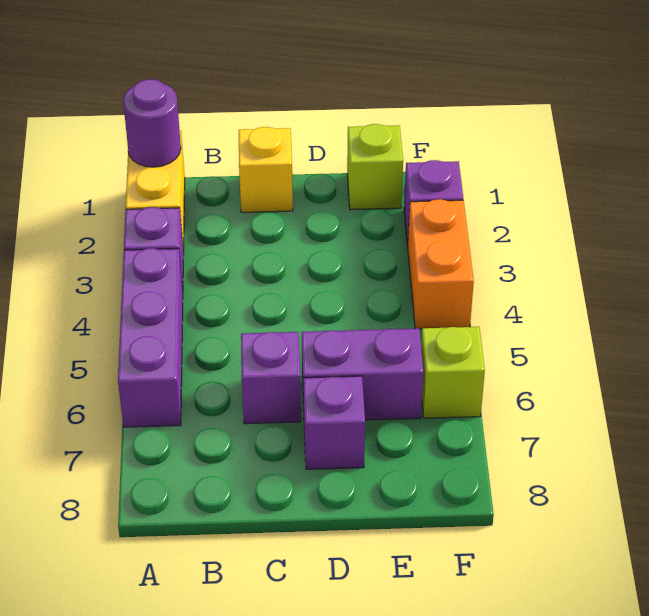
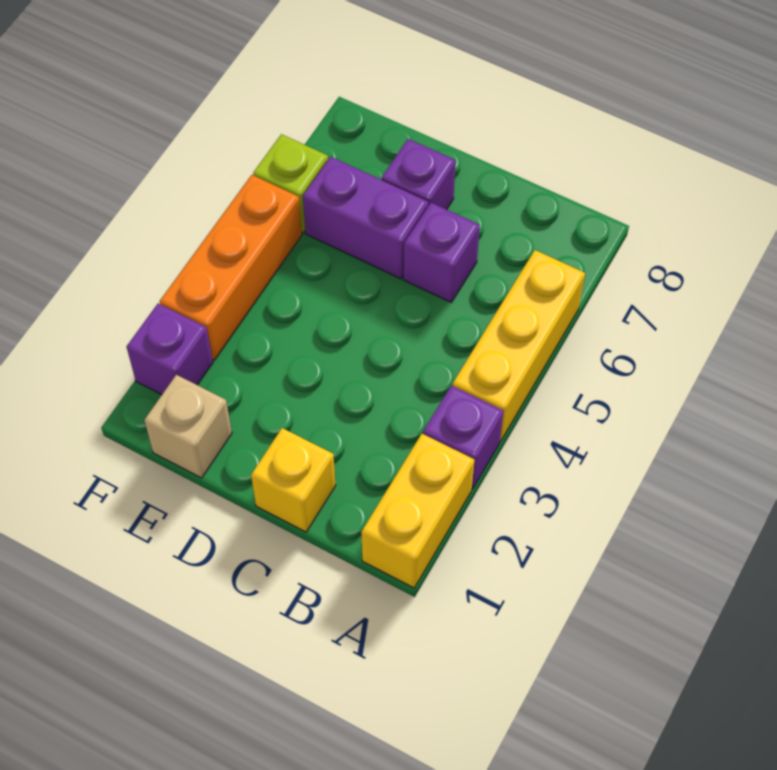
purple round brick A1 level 2 -> none
purple brick A4:A6 level 1 -> yellow brick A4:A6 level 1
lime brick E1 level 1 -> tan brick E1 level 1
orange brick F3:F4 level 1 -> orange brick F3:F5 level 1

